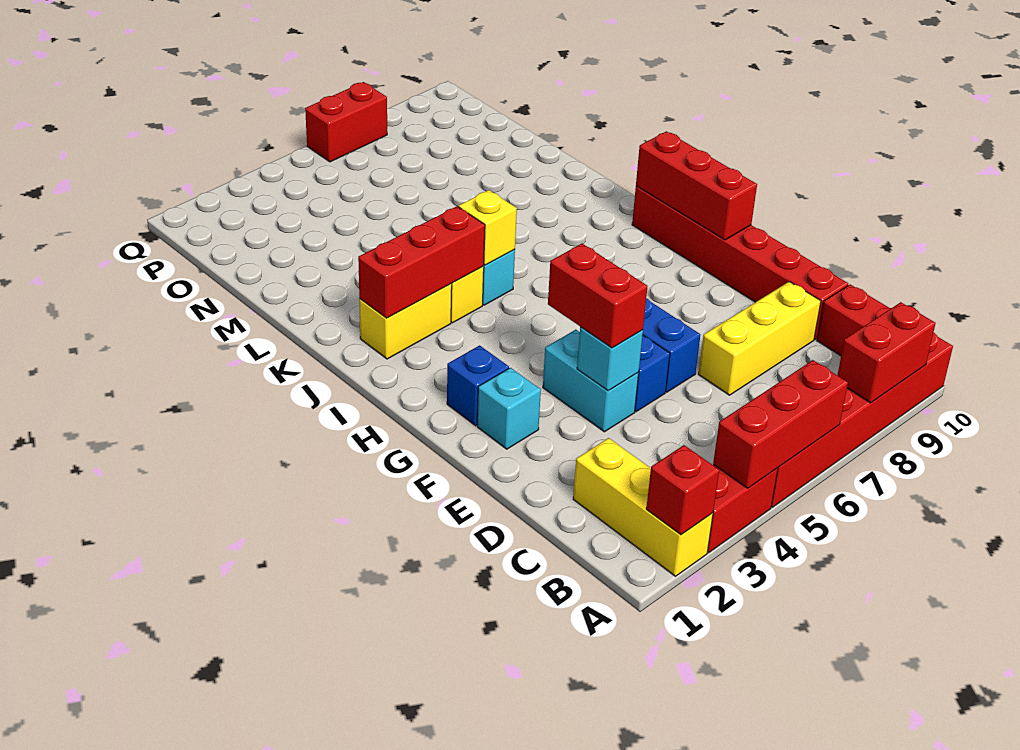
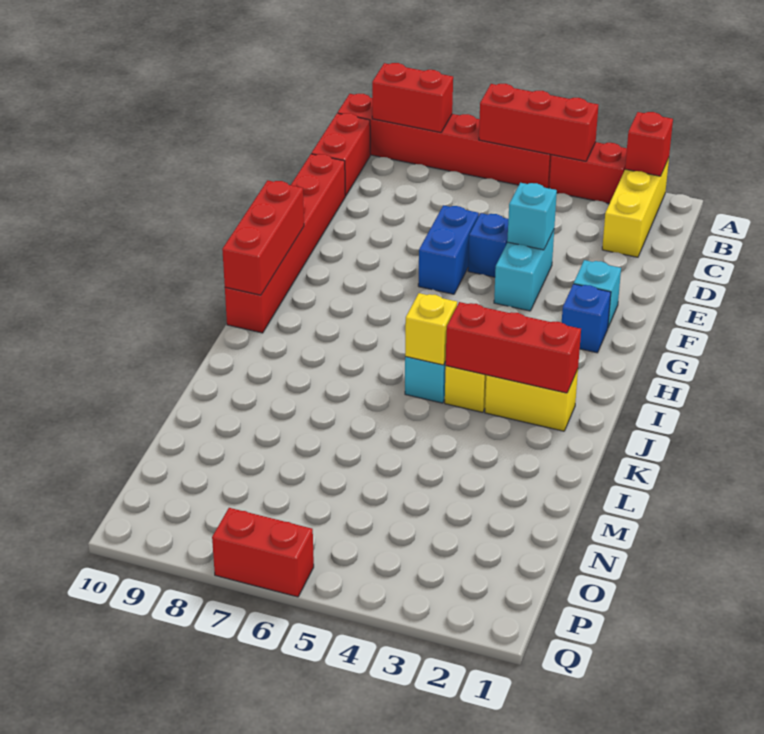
yellow brick D7:D9 level 1 -> none
red brick E4:F4 level 3 -> none

